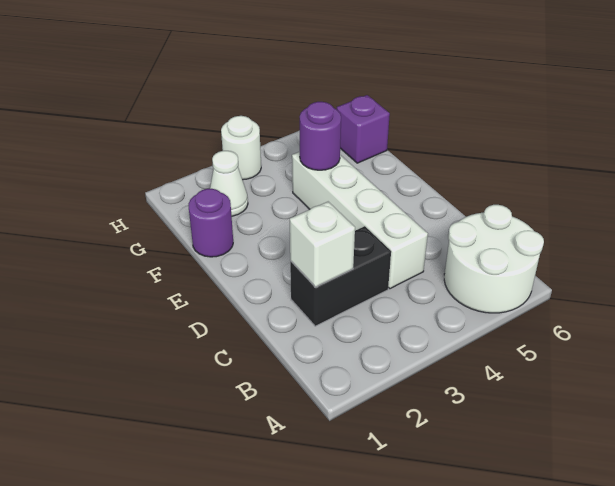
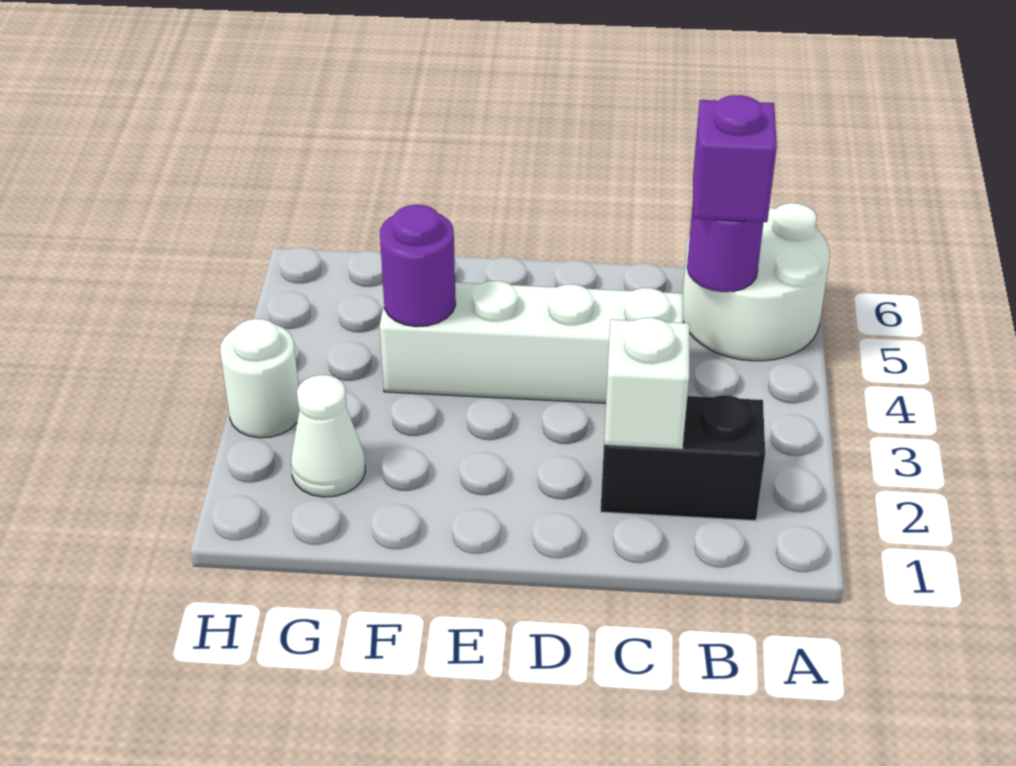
black brick C2:C3 level 1 -> black brick B2:C2 level 1
purple round brick F1 level 1 -> purple round brick B5 level 2
purple brick G6 level 1 -> purple brick B5 level 3

